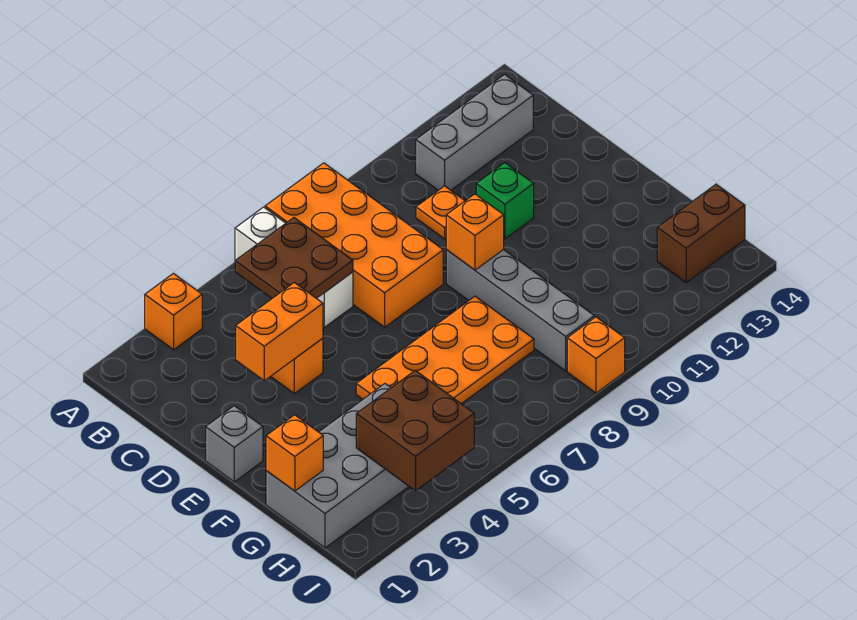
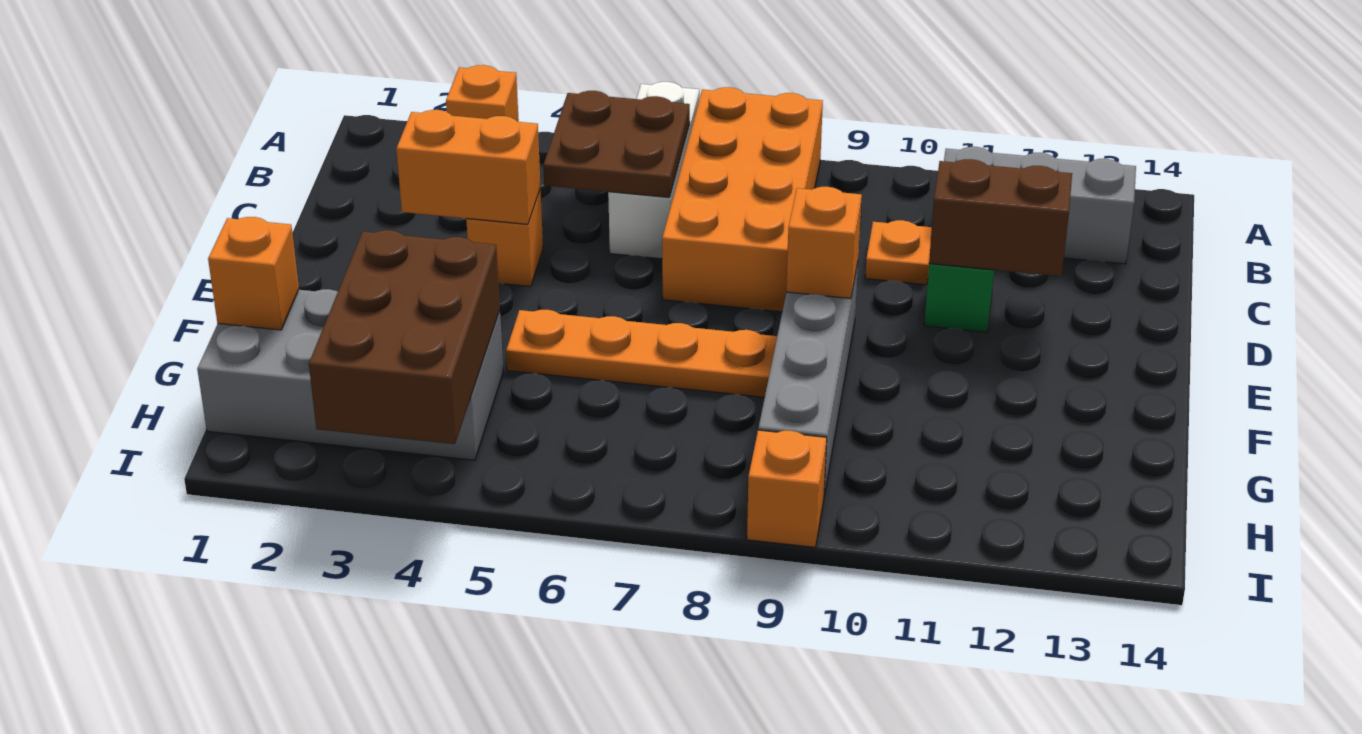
grey brick E1 level 1 -> none
orange plate F5:G8 level 1 -> orange plate F5:F8 level 1
brown brick H3:I4 level 2 -> brown brick G3:I4 level 2
brown brick H13:H14 level 1 -> brown brick D11:D12 level 2

